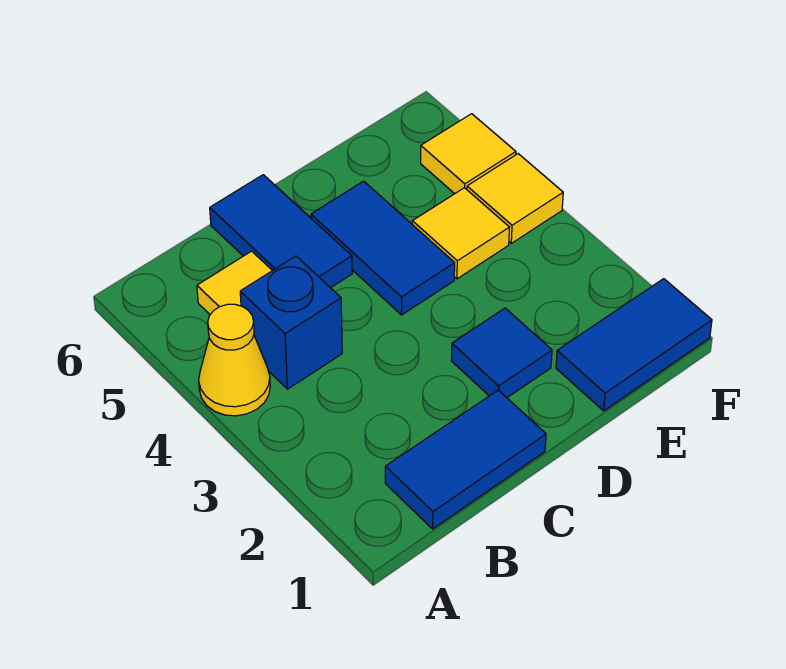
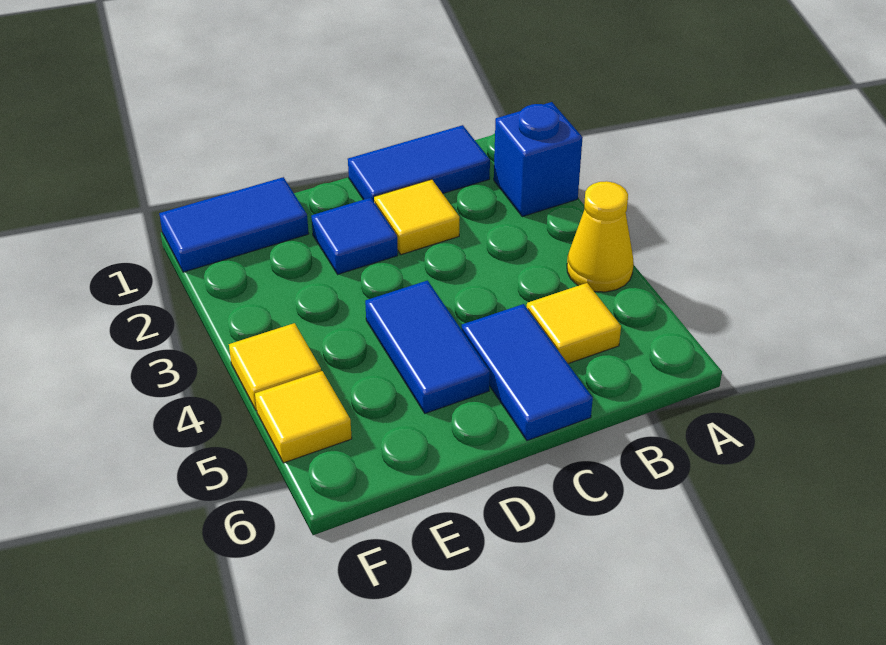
blue brick B4 level 1 -> blue brick A2 level 1
yellow tile E4 level 1 -> yellow tile C2 level 1

